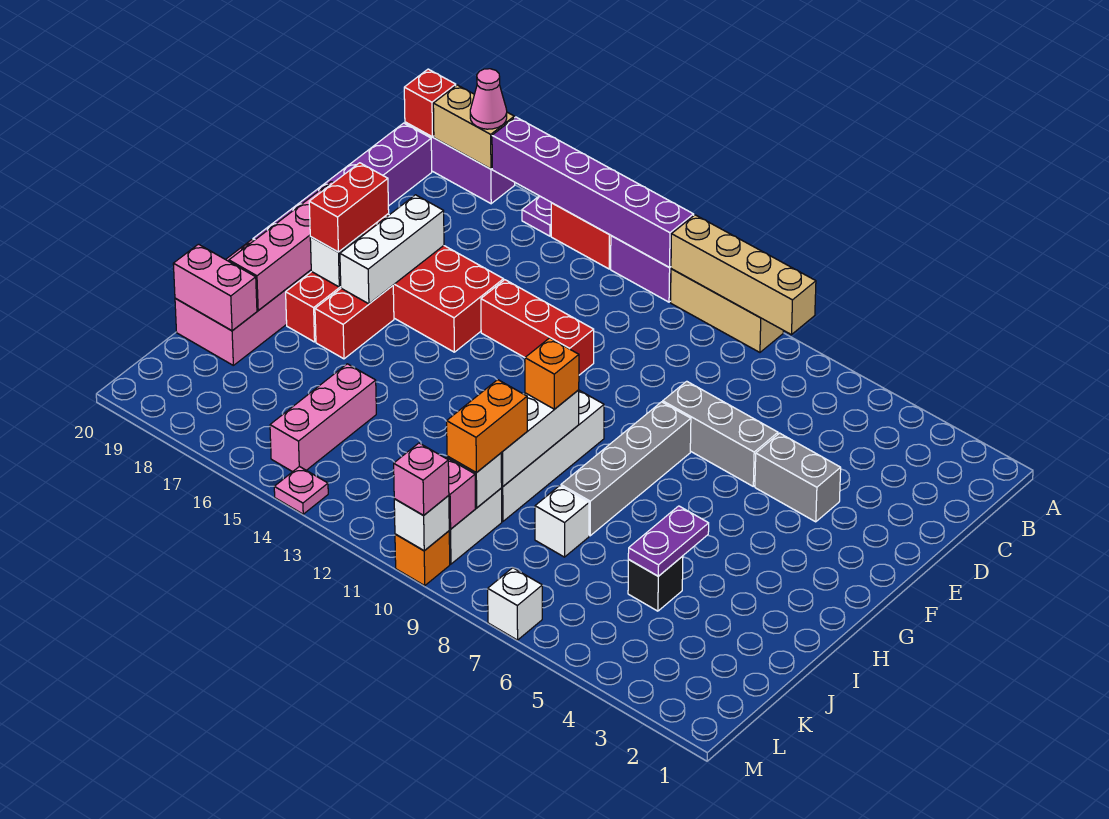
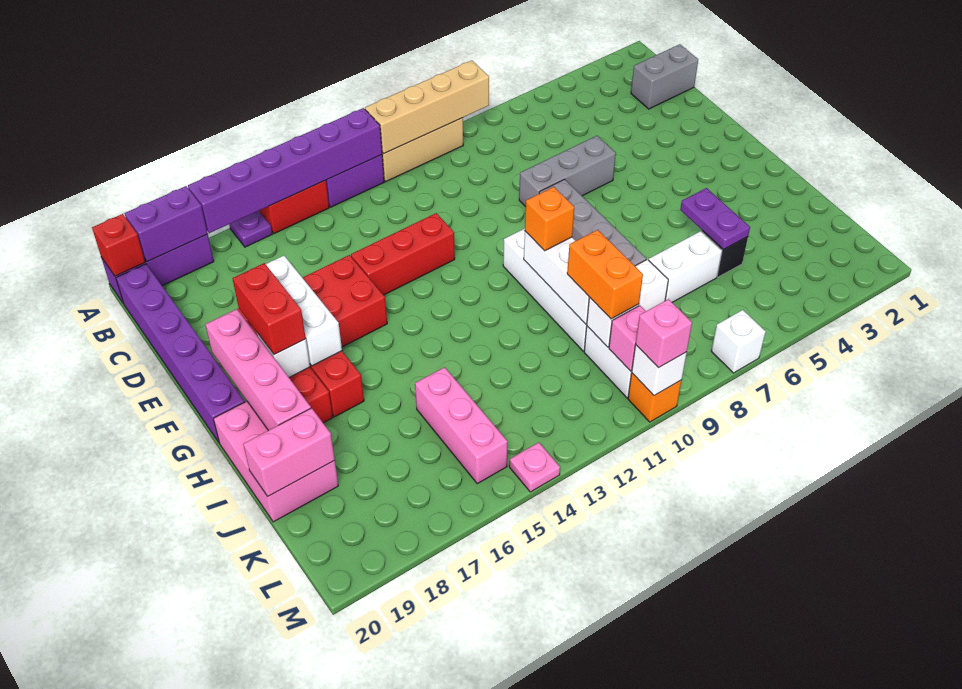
tan brick A18:A19 level 2 -> purple brick A18:A19 level 2
pink cone A18 level 3 -> none
grey brick E4:E5 level 1 -> grey brick C1:C2 level 1
none -> white brick J6:J7 level 1

